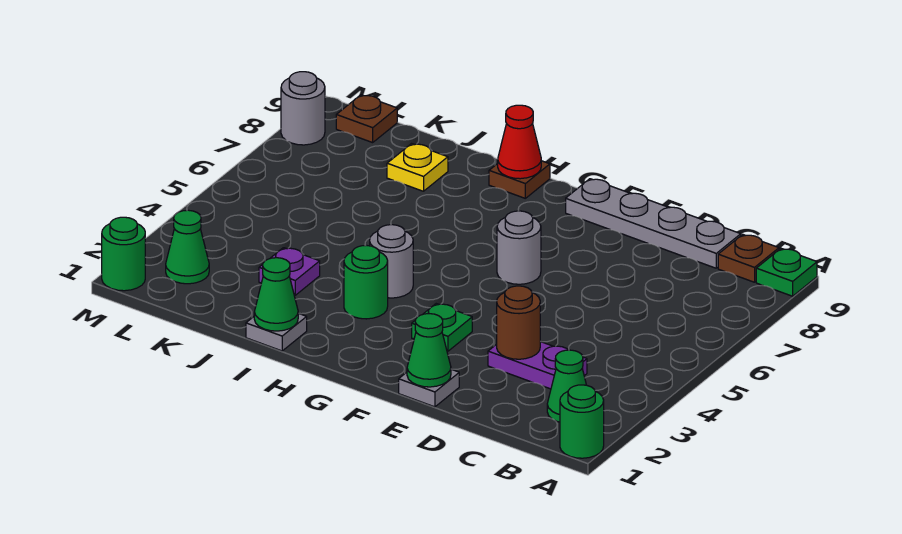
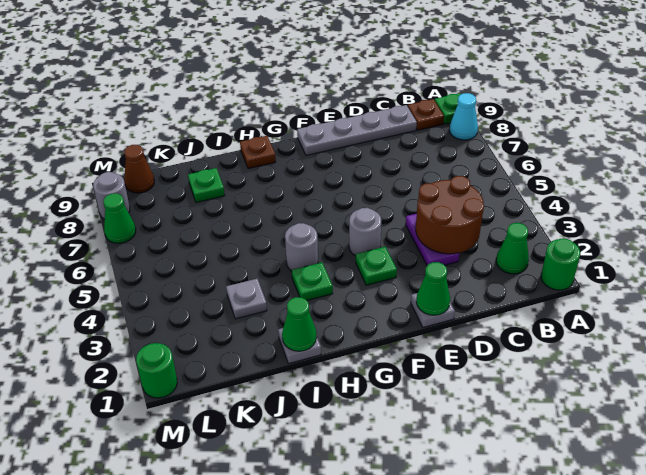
none -> cyan cone A8 level 1
purple plate C3:D3 level 1 -> purple plate D3:D4 level 1
brown round brick D3 level 2 -> brown round brick C3:D4 level 2
grey round brick F6 level 1 -> grey round brick F4 level 1
green round brick H3 level 1 -> green plate H3 level 1
red cone H9 level 2 -> none
purple plate J3 level 1 -> grey plate J3 level 1
yellow plate J8 level 1 -> green plate J8 level 1
green cone L2 level 1 -> green cone M7 level 1
brown plate L9 level 1 -> brown cone L9 level 1

